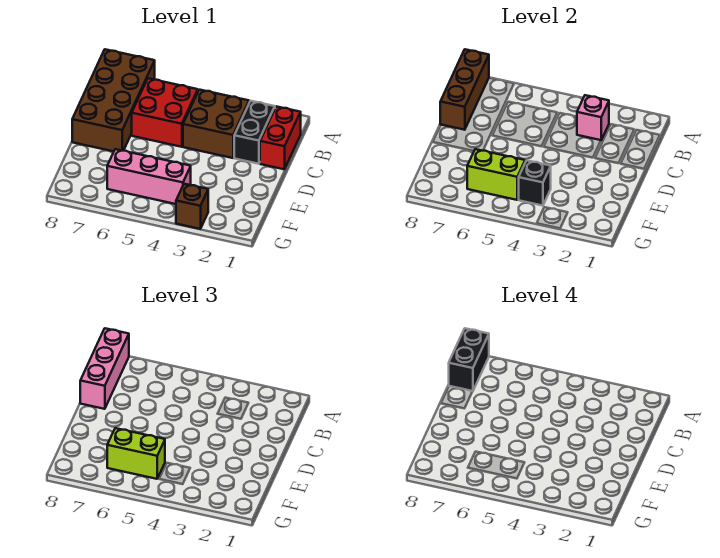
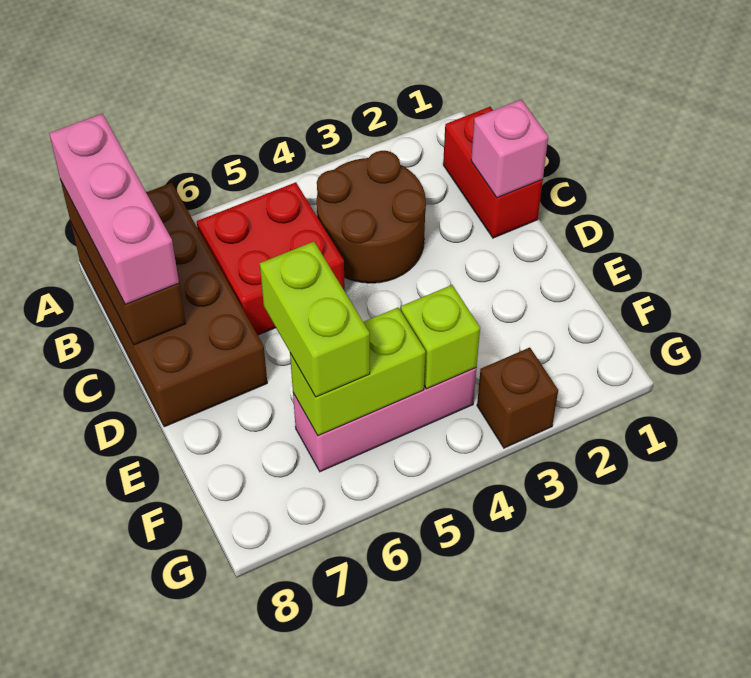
black brick A8:B8 level 4 -> none
black brick B2:C2 level 1 -> none
brown brick B3:C4 level 1 -> brown round brick B3:C4 level 1
pink brick B3 level 2 -> pink brick C1 level 2
black brick F4 level 2 -> lime brick F4 level 2
lime brick F5:F6 level 3 -> lime brick E6:F6 level 3

